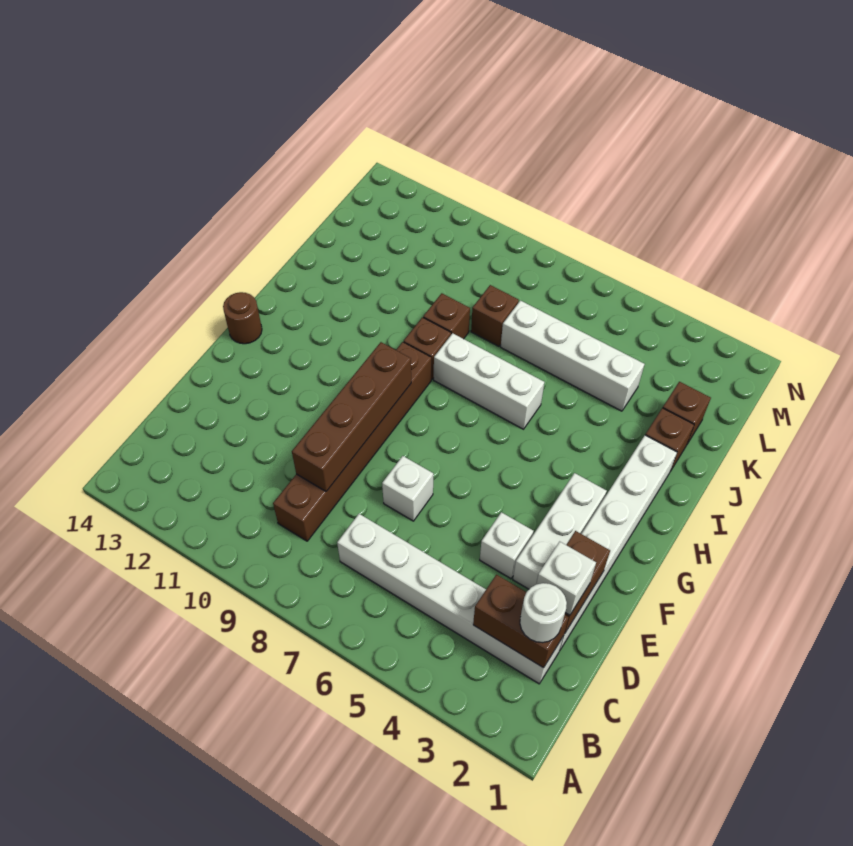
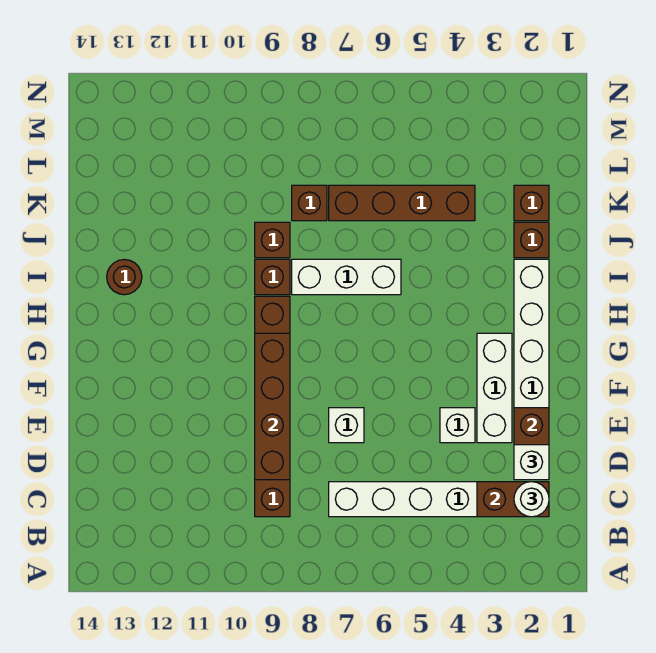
brown round brick G14 level 1 -> brown round brick I13 level 1
white brick K4:K7 level 1 -> brown brick K4:K7 level 1

